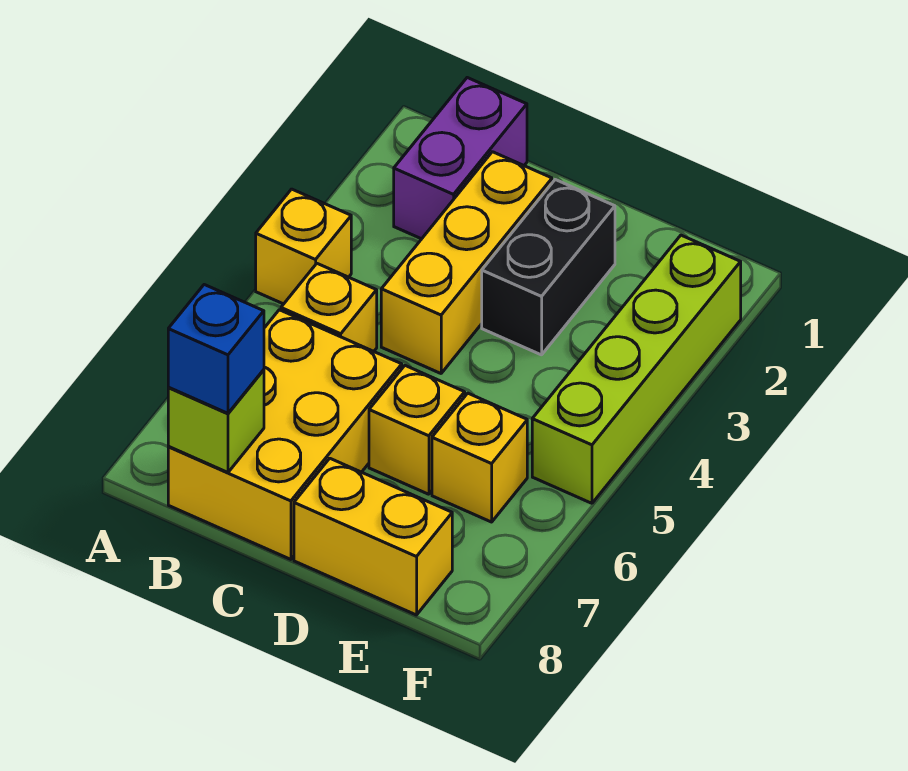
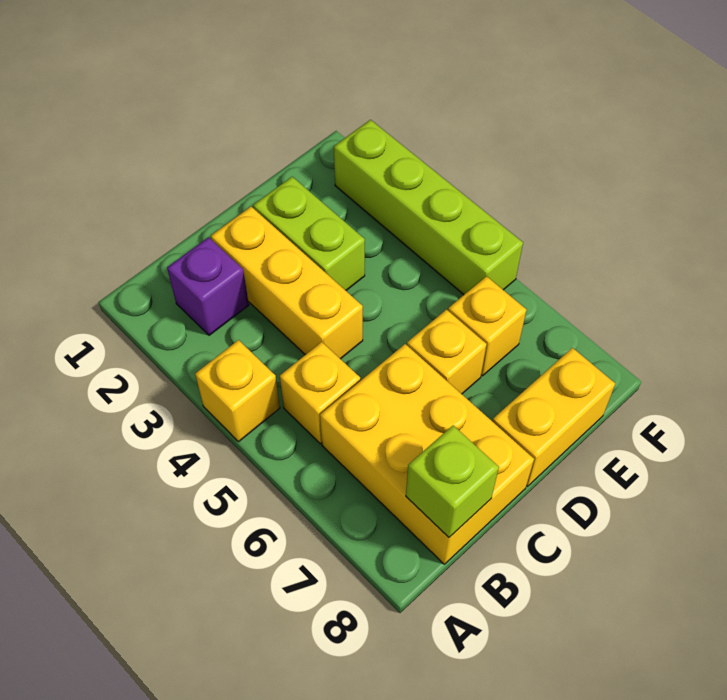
purple brick B1:B2 level 1 -> purple brick B2 level 1
blue brick B8 level 3 -> none
black brick D2:D3 level 1 -> lime brick D2:D3 level 1

